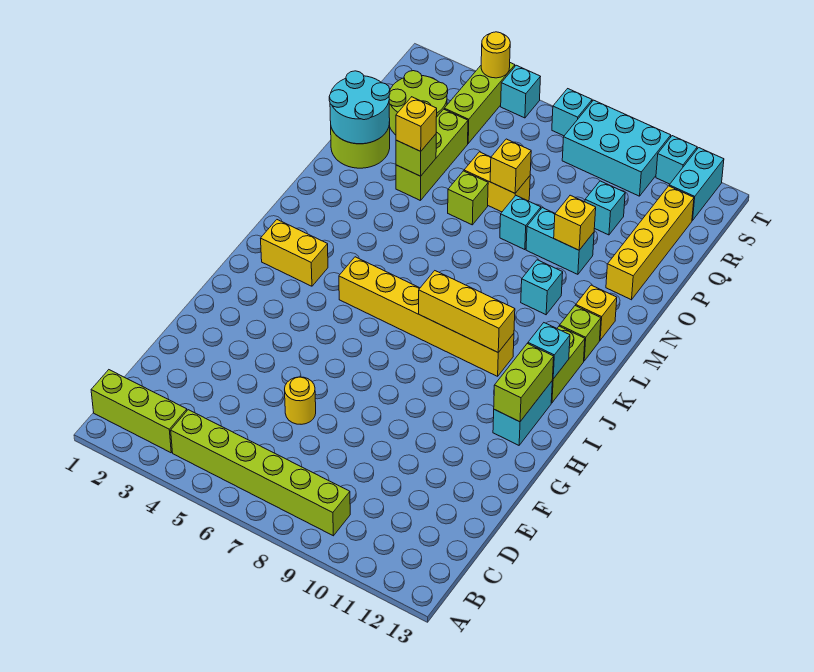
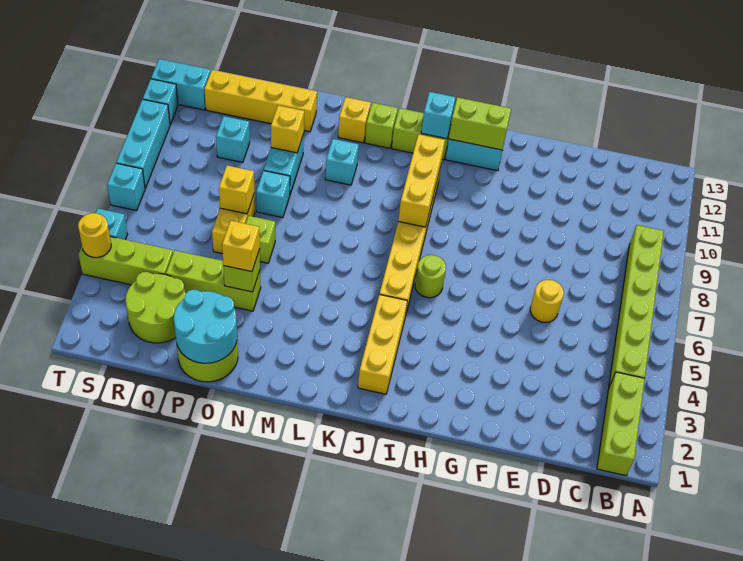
none -> lime round brick I6 level 1
yellow brick J2:J3 level 1 -> yellow brick J2:J4 level 1
cyan brick S8:T10 level 1 -> cyan brick T8:T10 level 1

